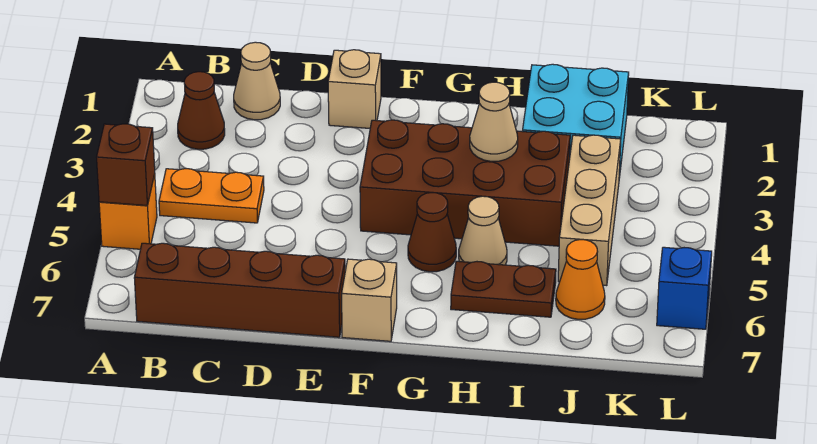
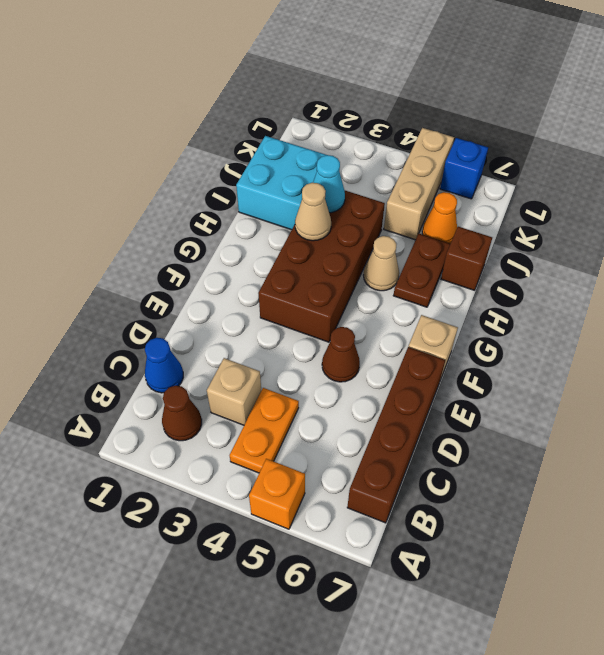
brown brick A5 level 2 -> brown brick I7 level 1
tan cone C1 level 1 -> blue cone C1 level 1
tan brick E1 level 1 -> tan brick C3 level 1
brown cone G5 level 1 -> brown cone E5 level 1
none -> cyan cone I3 level 2
tan brick J3:J5 level 1 -> tan brick J5:L5 level 1

